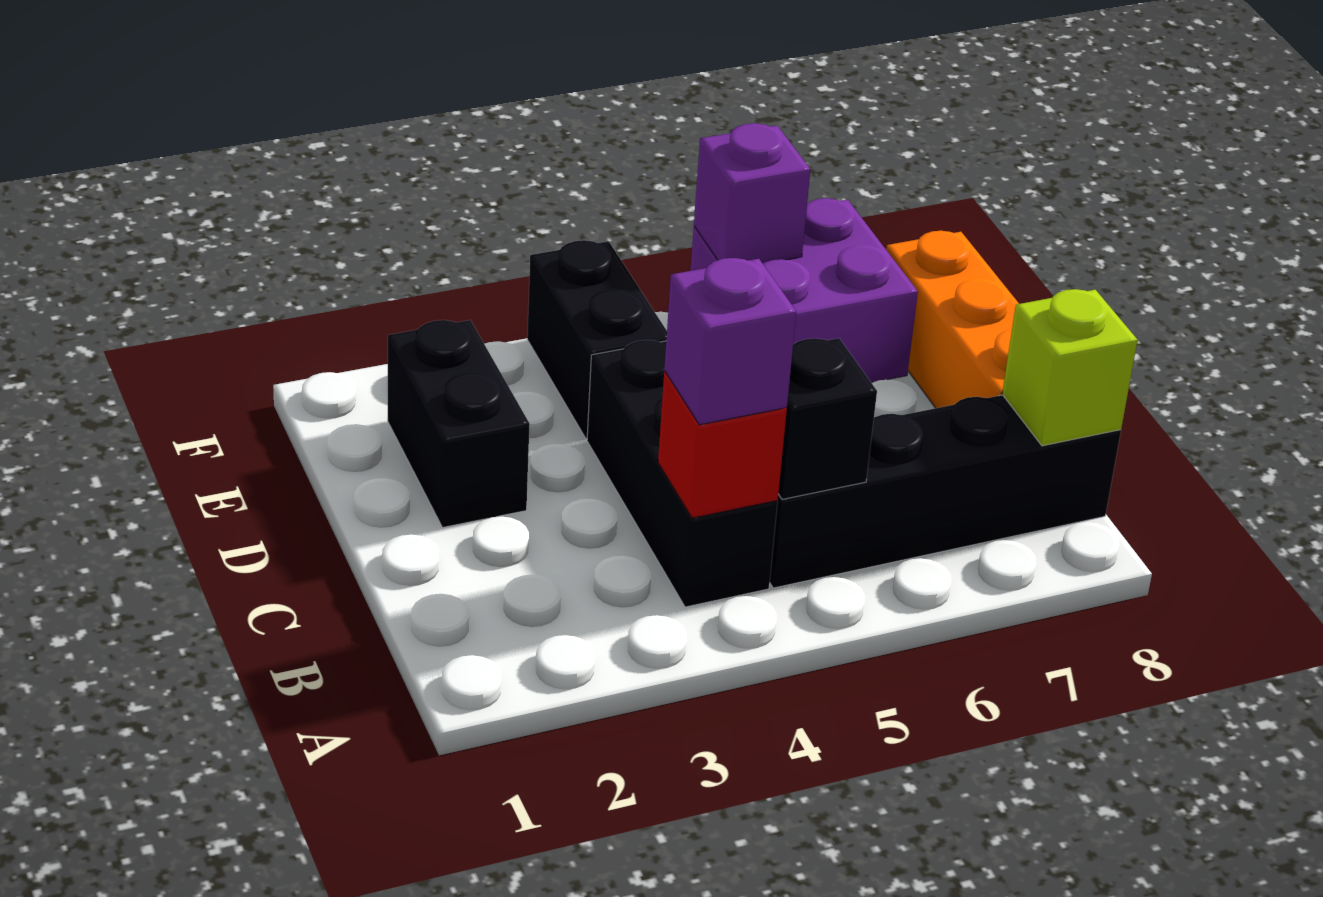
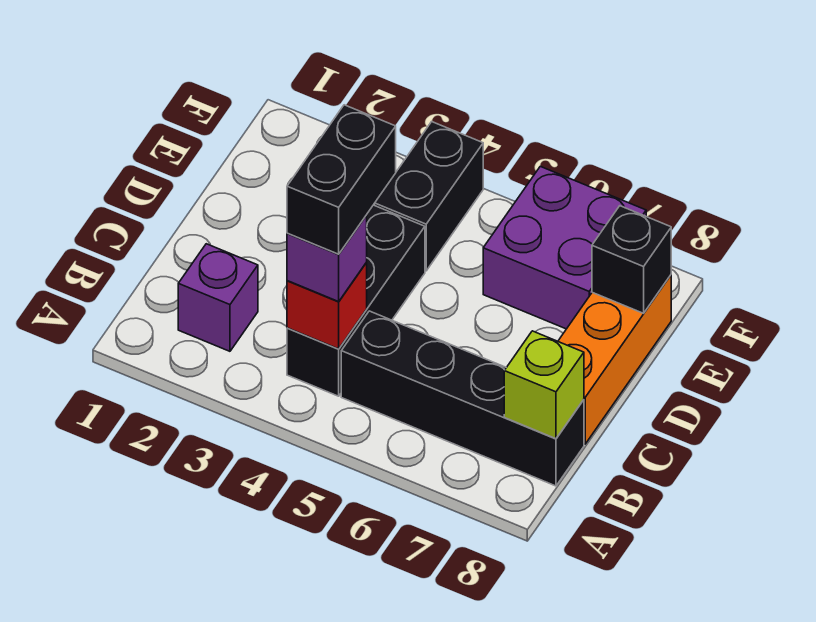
black brick B5 level 2 -> black brick E8 level 2
black brick D2:E2 level 1 -> black brick B4:C4 level 4
purple brick F6 level 2 -> purple brick B2 level 1

